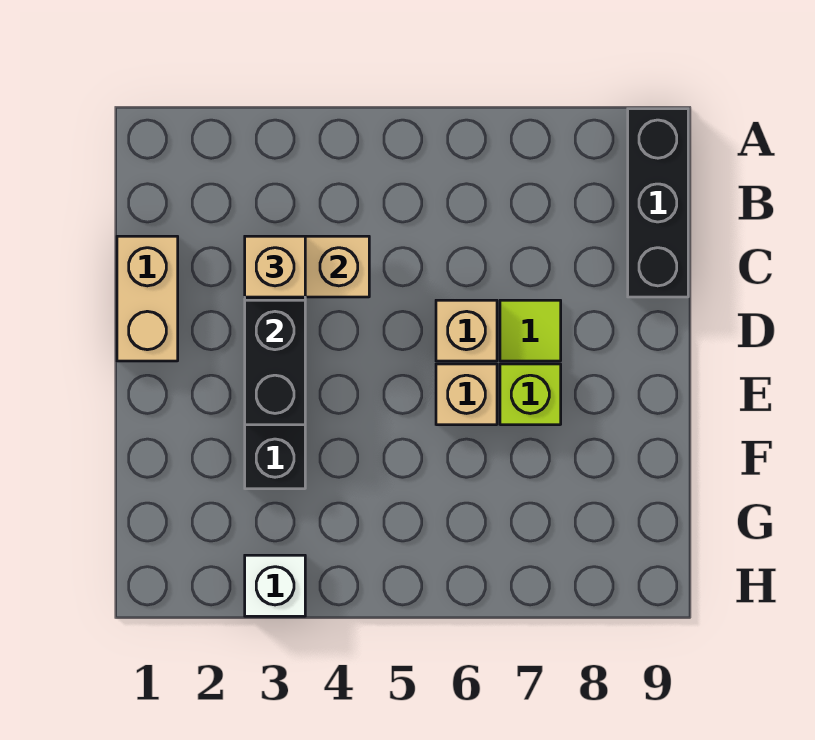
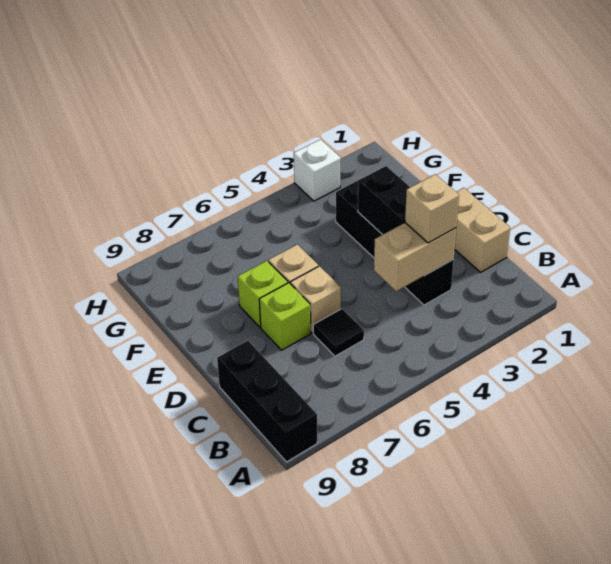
none -> black tile C6 level 1
lime tile D7 level 1 -> lime brick D7 level 1

